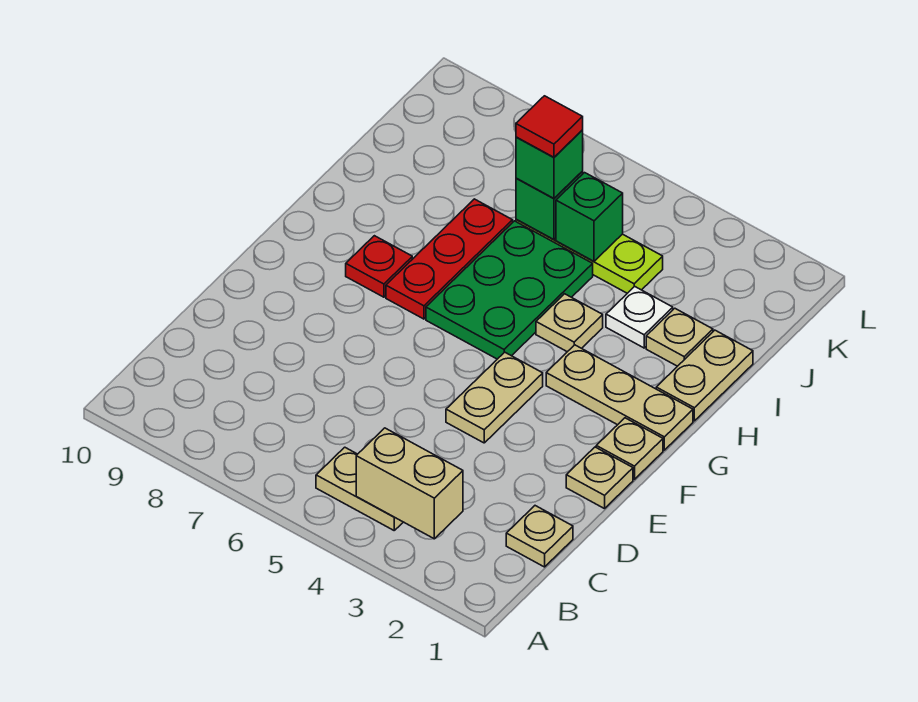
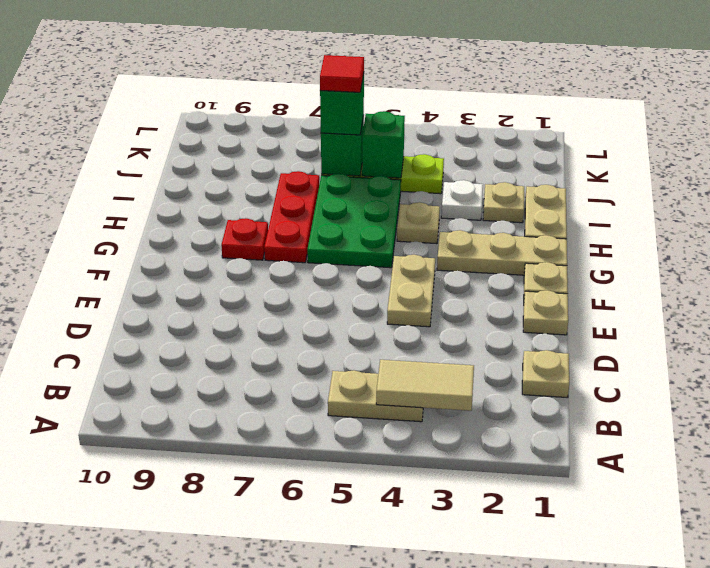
tan brick B3:B4 level 2 -> tan tile B3:B4 level 2

